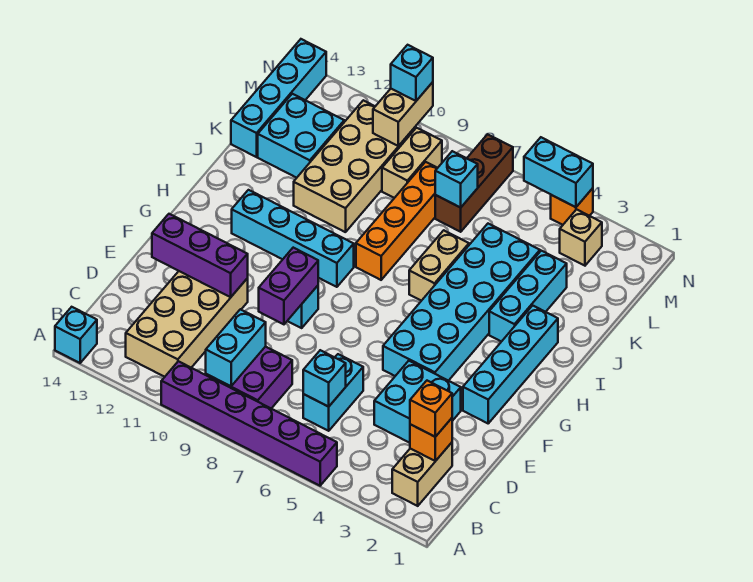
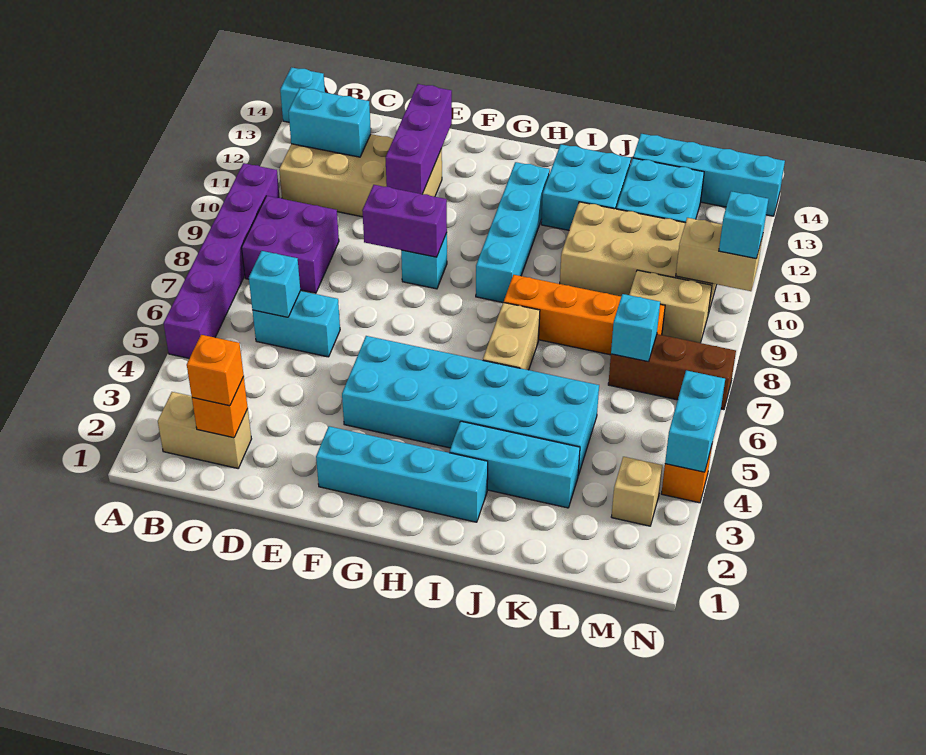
cyan brick B9:C9 level 2 -> cyan brick B12:C12 level 2
cyan brick D3:E4 level 1 -> cyan brick I12:J13 level 1
tan brick I6:J6 level 1 -> tan brick I6:I7 level 1

